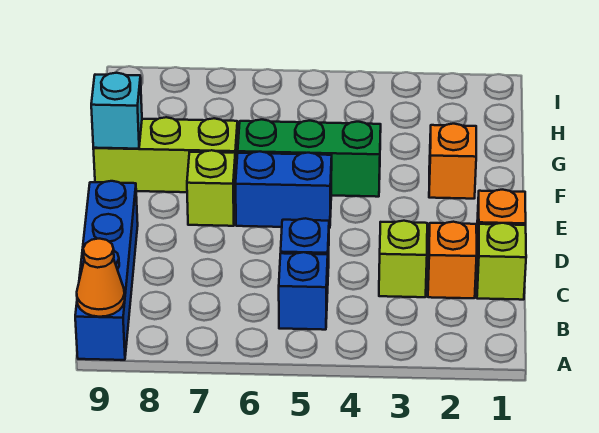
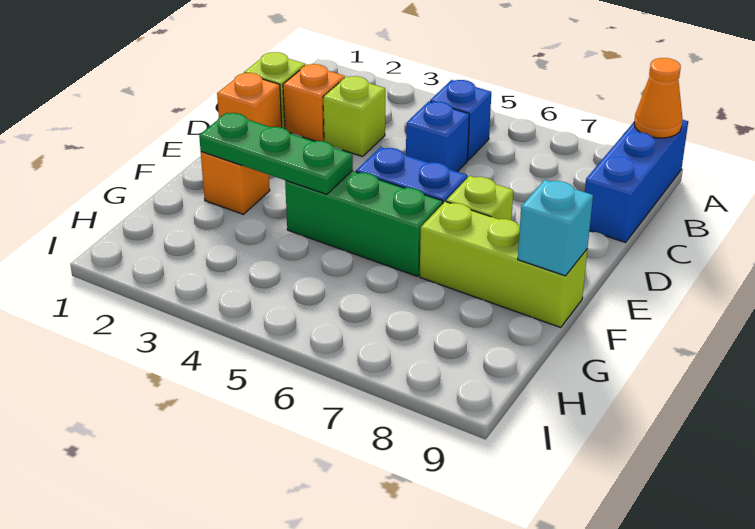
blue brick A9:D9 level 1 -> blue brick A9:C9 level 1
none -> green plate F2:F4 level 2

